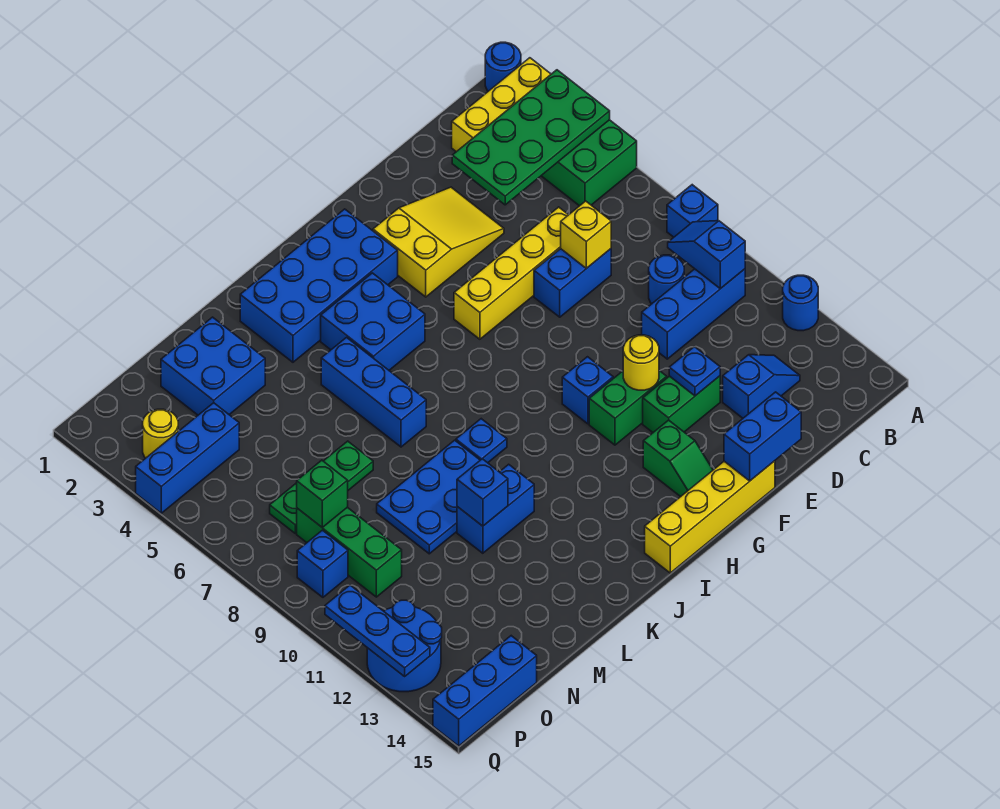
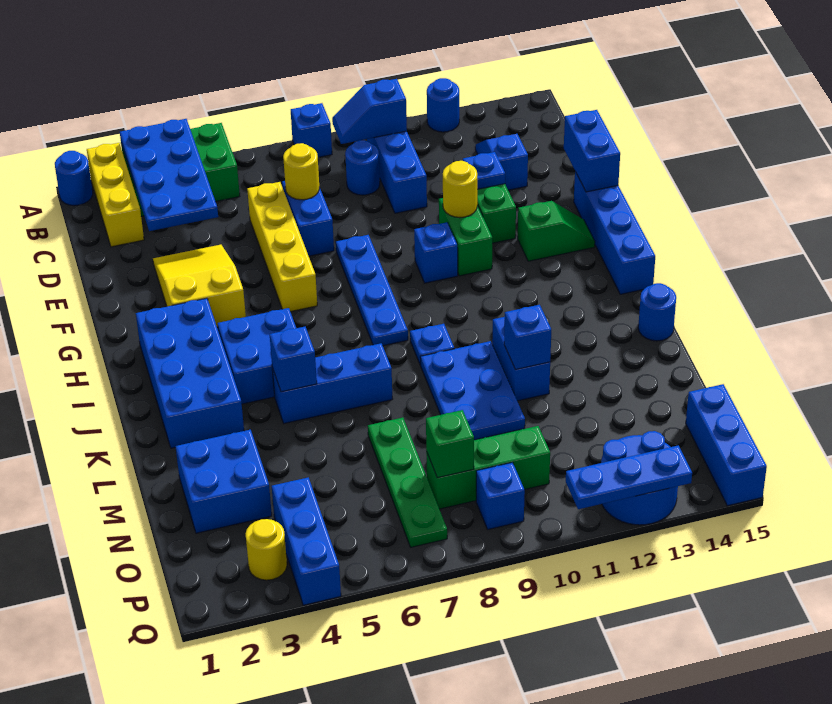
green plate A3:D4 level 2 -> blue plate A3:D4 level 2
yellow brick D7 level 2 -> yellow round brick D7 level 2
none -> blue plate F8:I8 level 1
yellow brick F15:I15 level 1 -> blue brick F15:I15 level 1
none -> blue brick K5 level 2
none -> blue round brick K15 level 1
green plate M7:O7 level 1 -> green plate M7:P7 level 1

